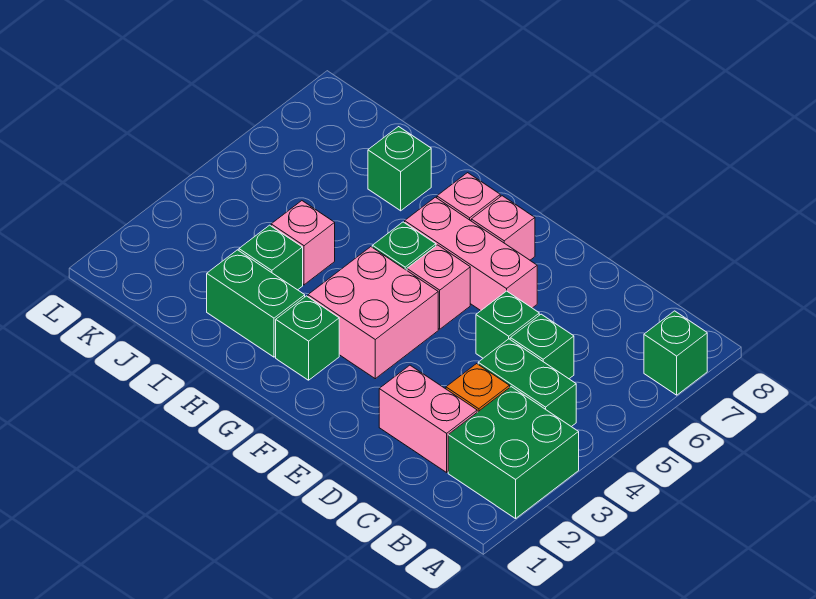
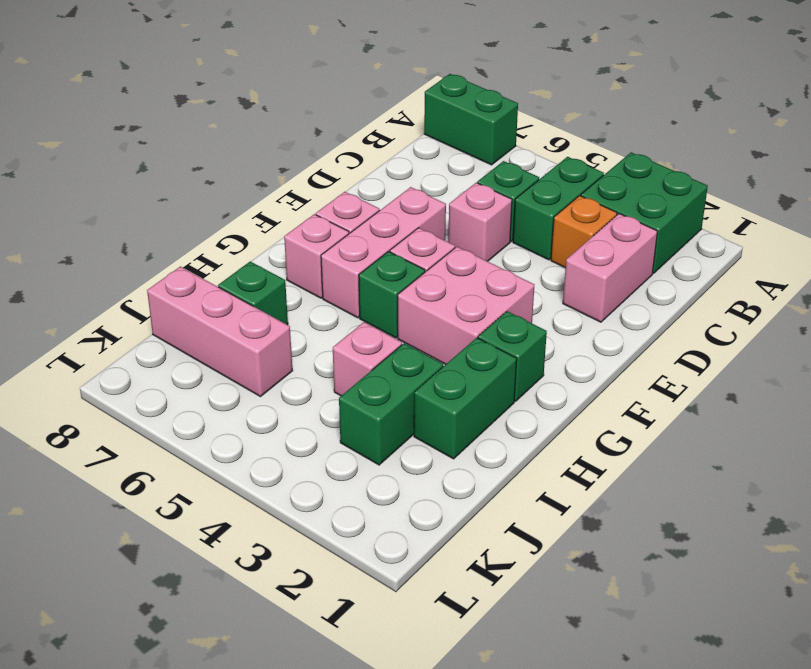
green brick A7 level 1 -> green brick A7:A8 level 1
green brick D5 level 1 -> pink brick D5 level 1
green brick I3 level 1 -> green brick I3:J3 level 1
none -> pink brick J6:J8 level 1

